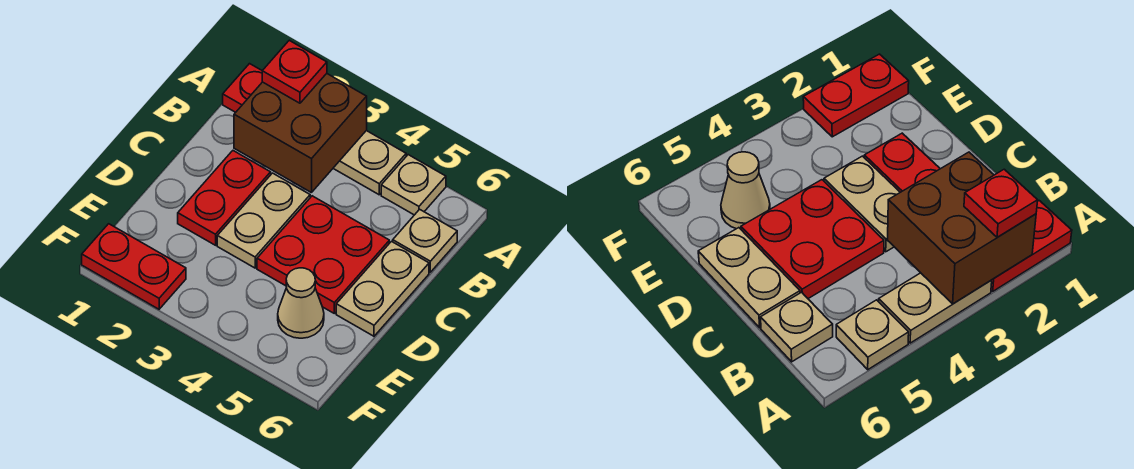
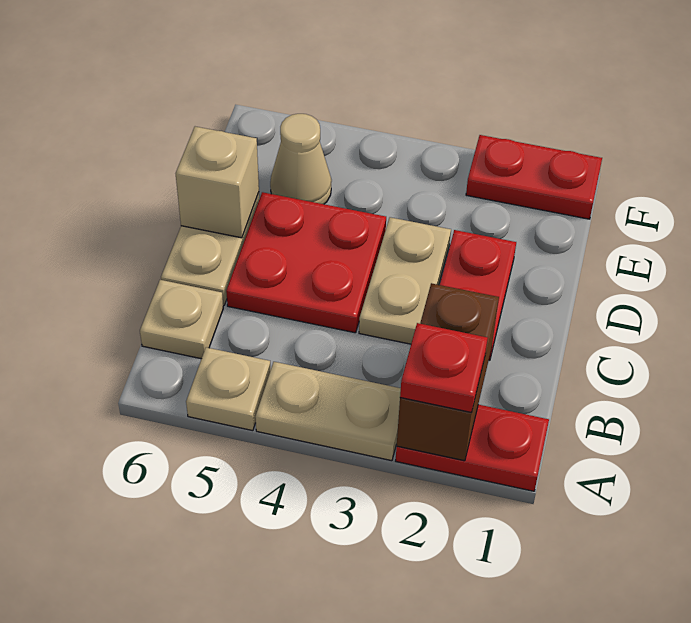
brown brick A2:B3 level 2 -> brown brick A2:B2 level 2
none -> tan brick D6 level 2

